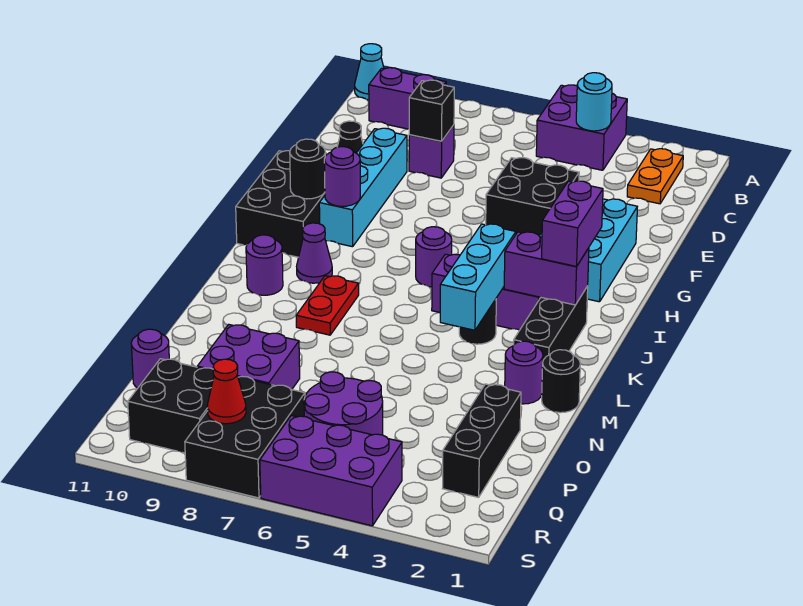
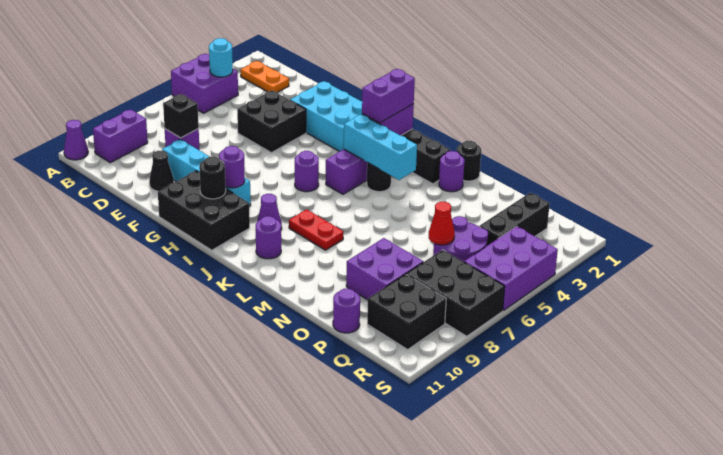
cyan cone A11 level 1 -> purple cone A11 level 1
purple brick I2:J2 level 3 -> purple brick J2:J3 level 3
black brick O2:Q2 level 1 -> black brick Q2:Q4 level 1
red cone R8 level 2 -> red cone P6 level 2

